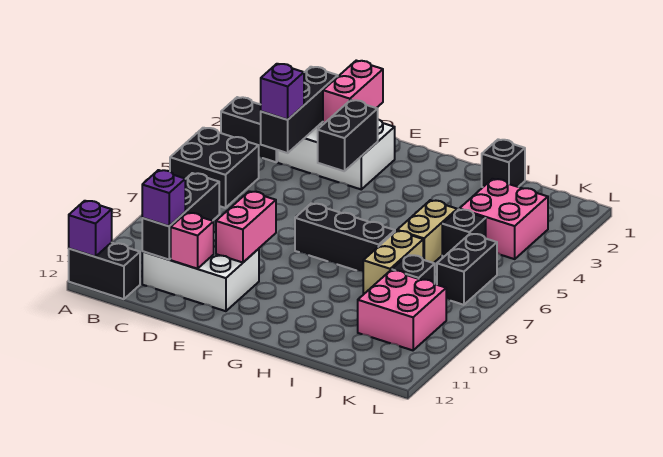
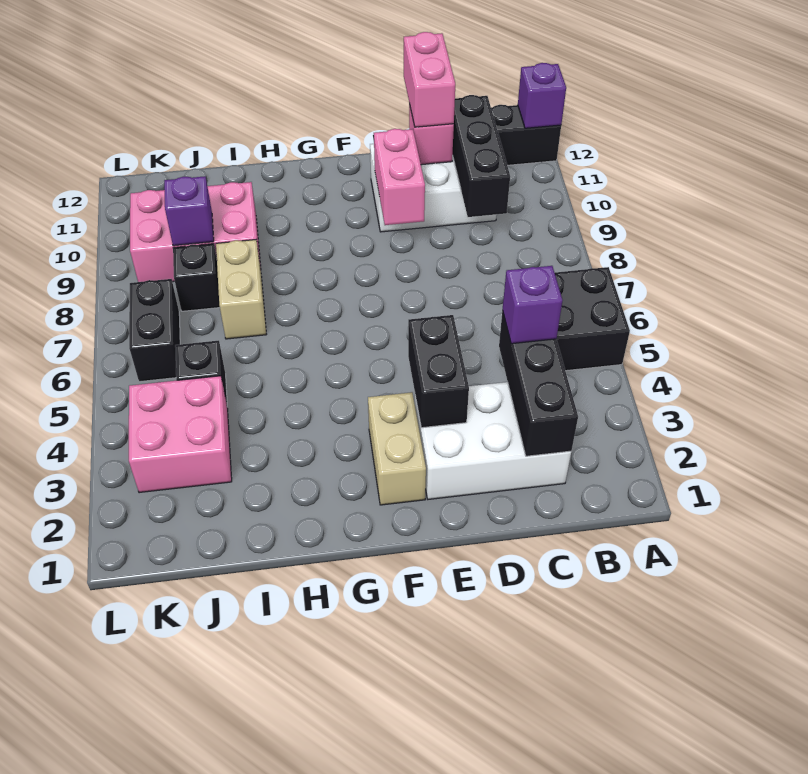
black brick A3:B3 level 1 -> none
purple brick C11 level 3 -> purple brick J9 level 2
pink brick D1:D2 level 2 -> pink brick D11:D12 level 3
black brick F7:H7 level 1 -> none
black brick I1 level 1 -> none
tan brick I5:I6 level 1 -> tan brick F2:F3 level 1
pink brick J9:K10 level 1 -> pink brick I9:K10 level 1

